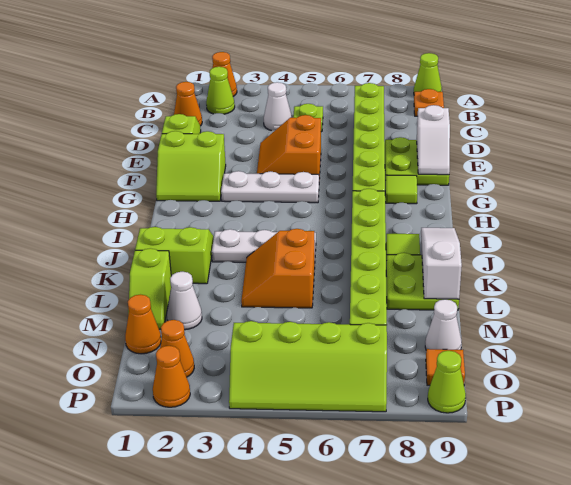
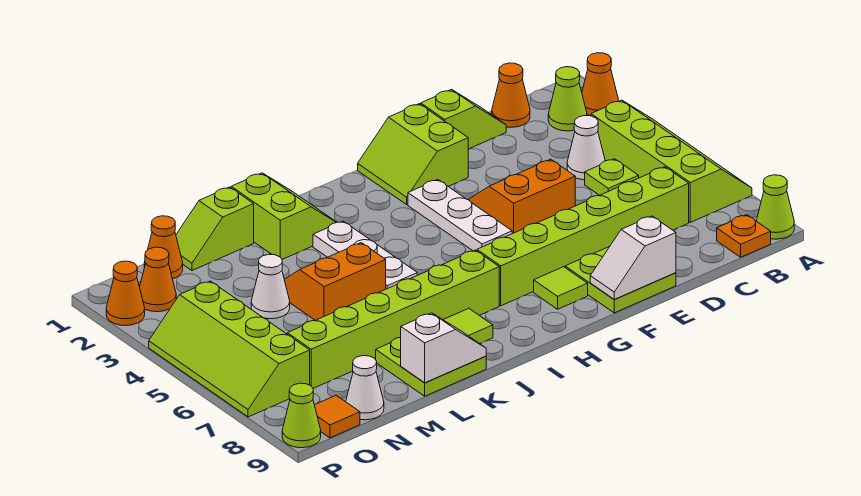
none -> lime slope A4:B7 level 1 top B
white slope J9:L9 level 2 top L -> white slope K9:L9 level 2 top L
white cone M2 level 1 -> white cone M4 level 1

